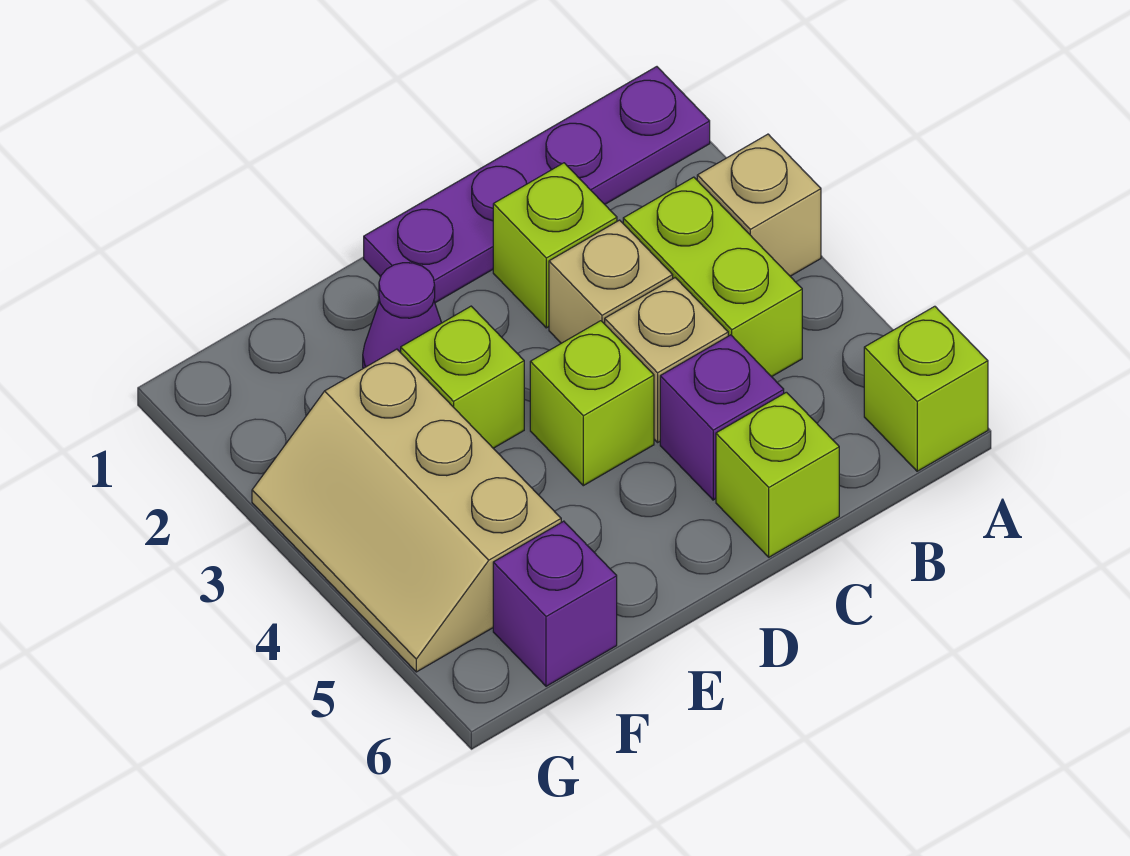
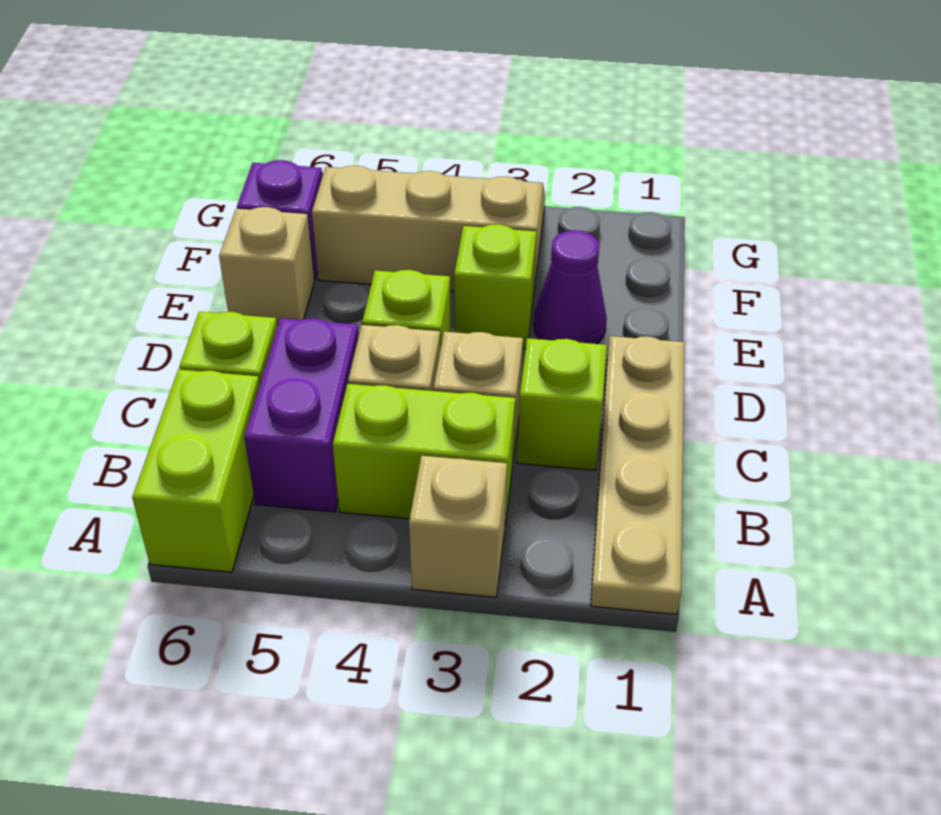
purple plate A1:D1 level 1 -> tan plate A1:D1 level 1
lime brick A6 level 1 -> lime brick A6:B6 level 1
purple brick C5 level 1 -> purple brick B5:C5 level 1
none -> tan brick E6 level 1

